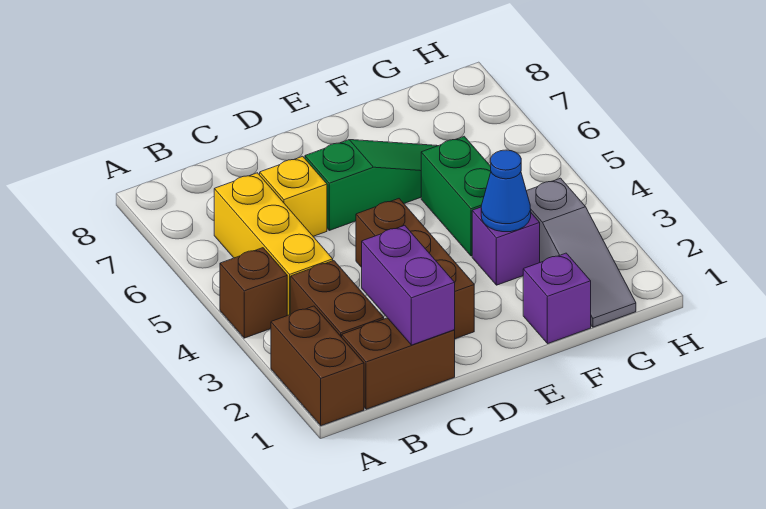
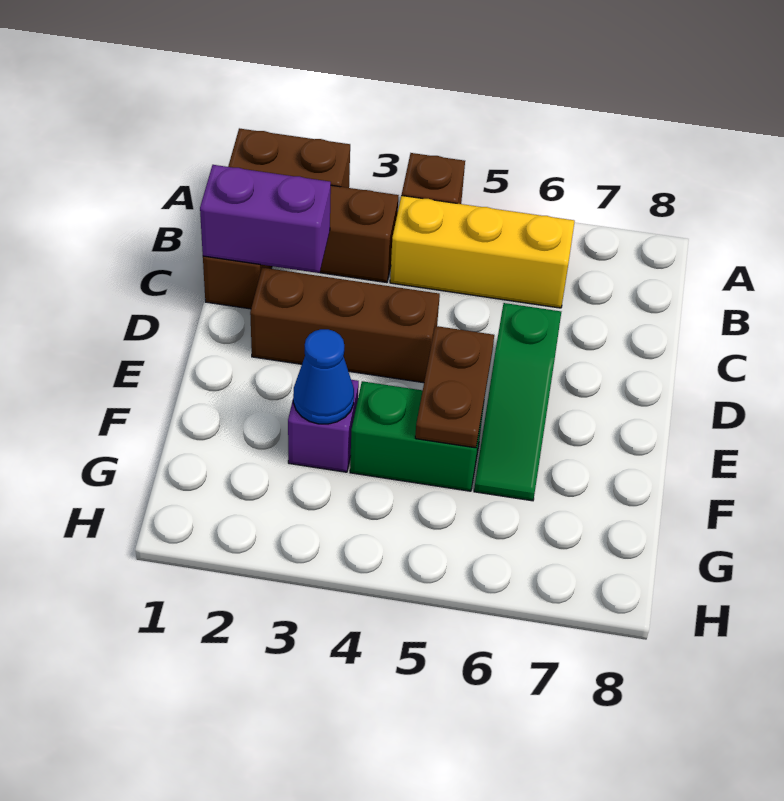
yellow brick C6 level 1 -> none
none -> brown plate E5:F5 level 2
purple brick F1 level 1 -> none
grey slope G1:G3 level 1 top 3 -> none

